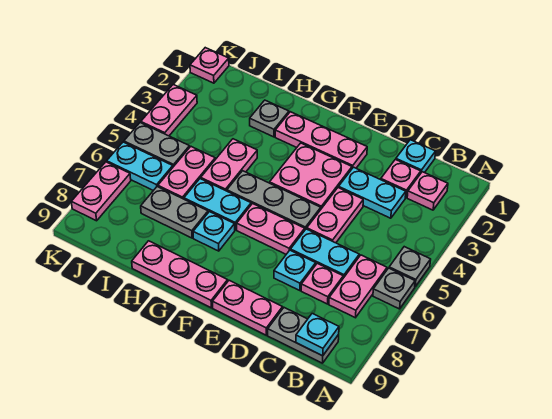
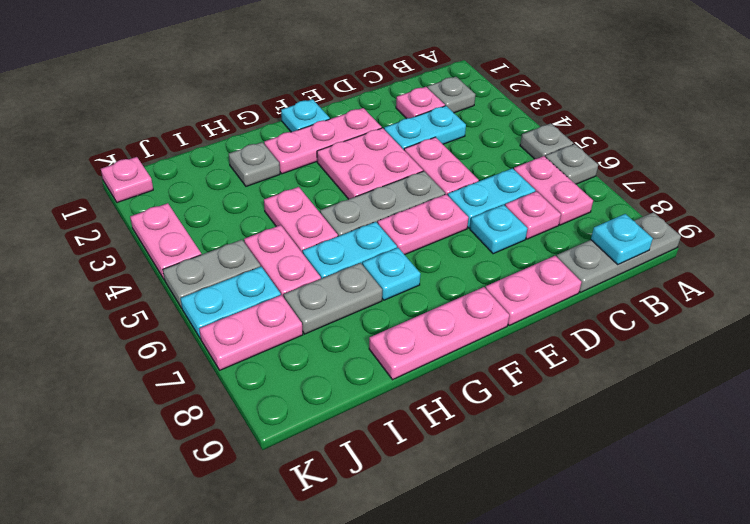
pink plate B2 level 1 -> grey plate B2 level 1
grey plate B9:C9 level 1 -> grey plate A9:C9 level 1
cyan plate C1 level 1 -> cyan plate F1 level 1
pink plate K7:K8 level 1 -> pink plate J7:K7 level 1

